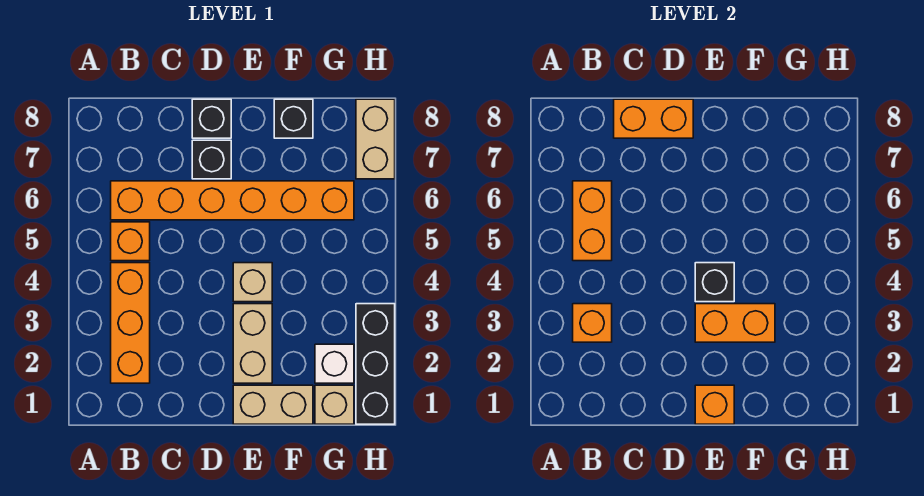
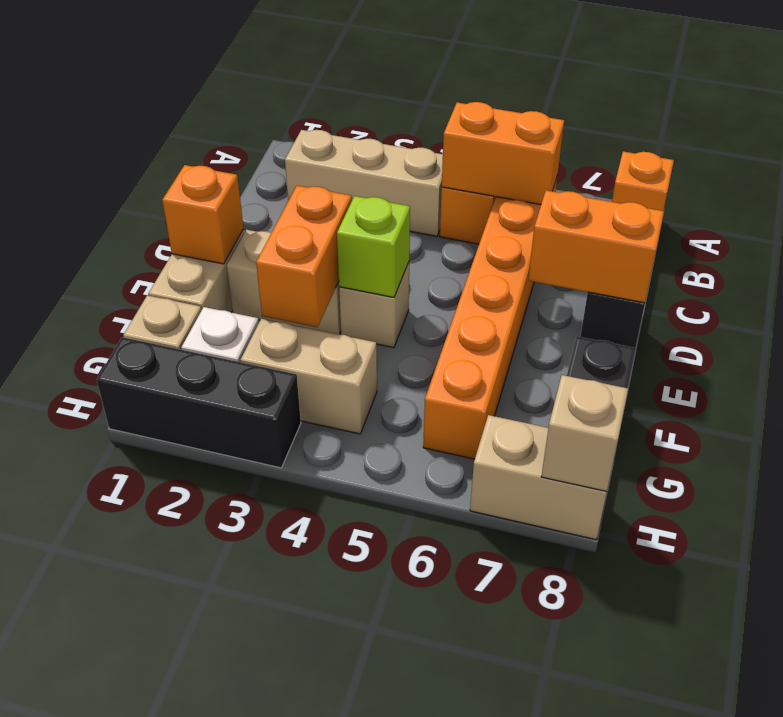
orange brick B2:B4 level 1 -> tan brick B2:B4 level 1
orange brick B3 level 2 -> orange brick A8 level 1
orange brick C8:D8 level 2 -> orange brick D7:D8 level 2
black brick D7 level 1 -> none
black brick E4 level 2 -> lime brick E4 level 2
none -> tan brick G3:G4 level 1
none -> tan brick H8 level 2

